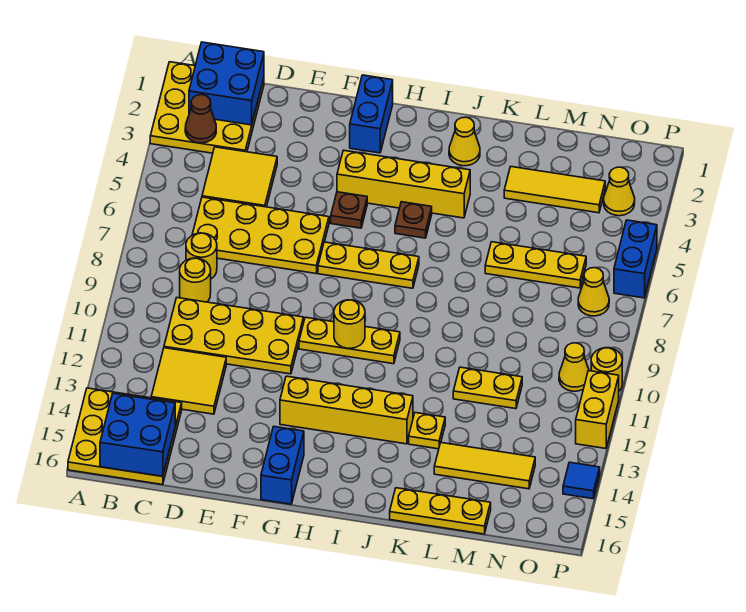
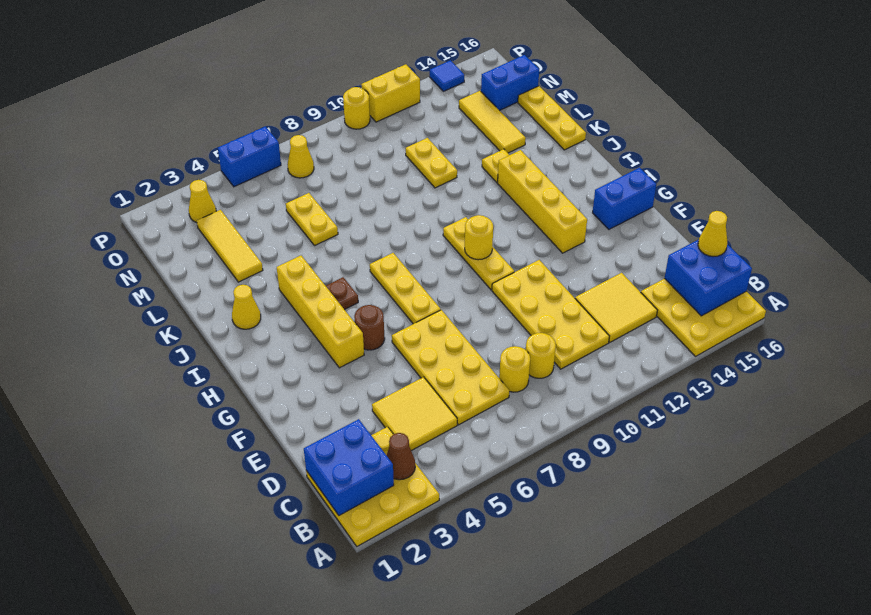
blue brick G1:G2 level 1 -> blue brick N15:N16 level 1
brown plate G5 level 1 -> brown round brick G5 level 1
yellow plate L6:N6 level 1 -> yellow plate L6:M6 level 1
yellow cone O10 level 1 -> yellow cone C16 level 3

